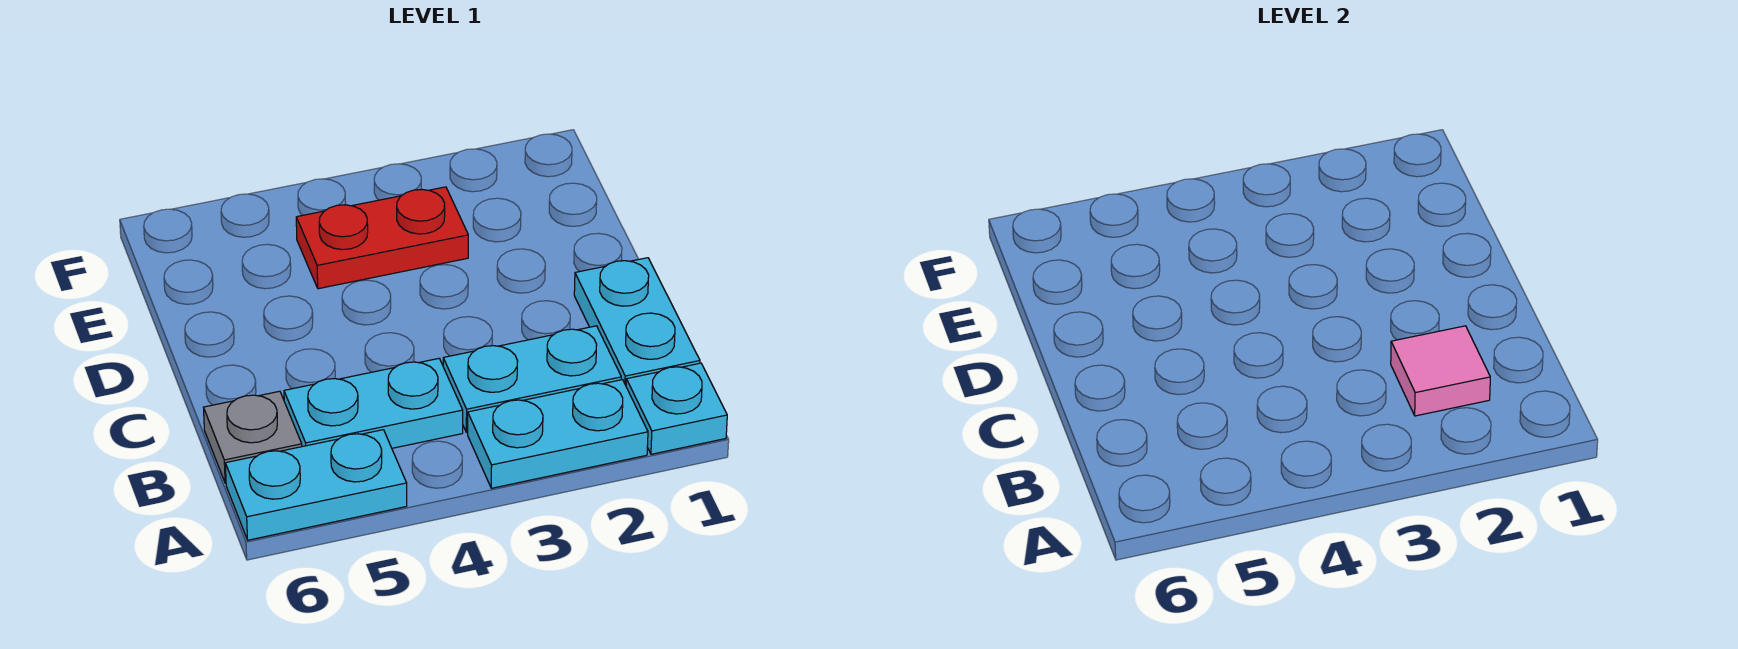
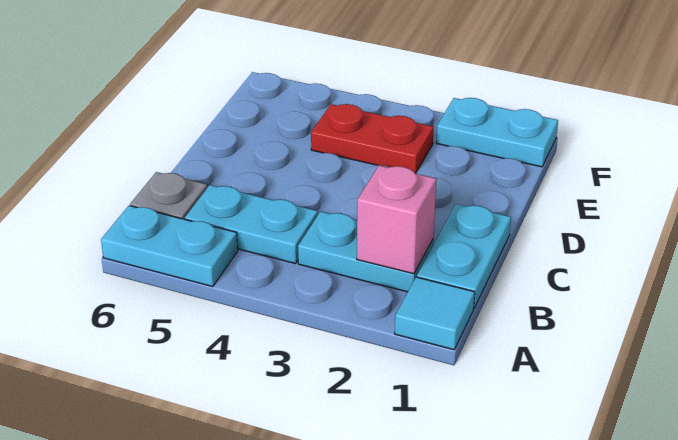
cyan plate A1 level 1 -> cyan tile A1 level 1
cyan plate A2:A3 level 1 -> cyan plate F1:F2 level 1
pink tile B2 level 2 -> pink brick B2 level 2

